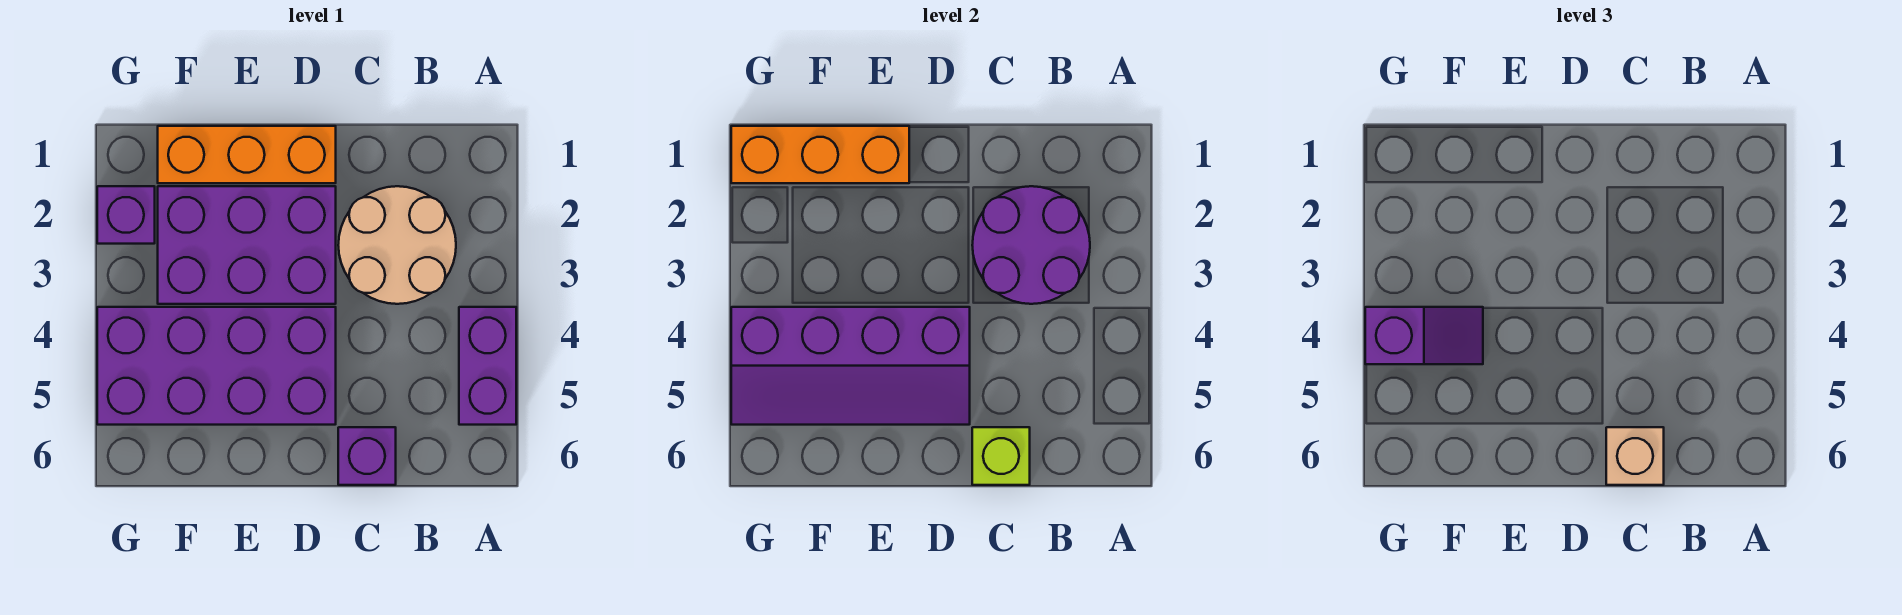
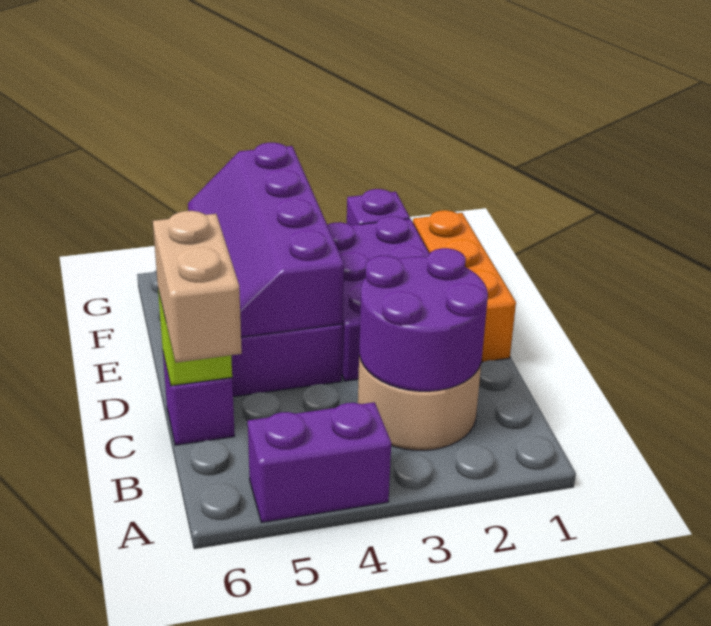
tan brick C6 level 3 -> tan brick B6:C6 level 3
orange brick E1:G1 level 2 -> none
purple slope F4:G4 level 3 top G -> none

